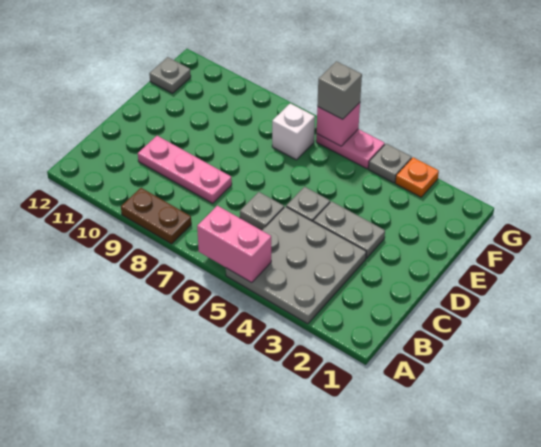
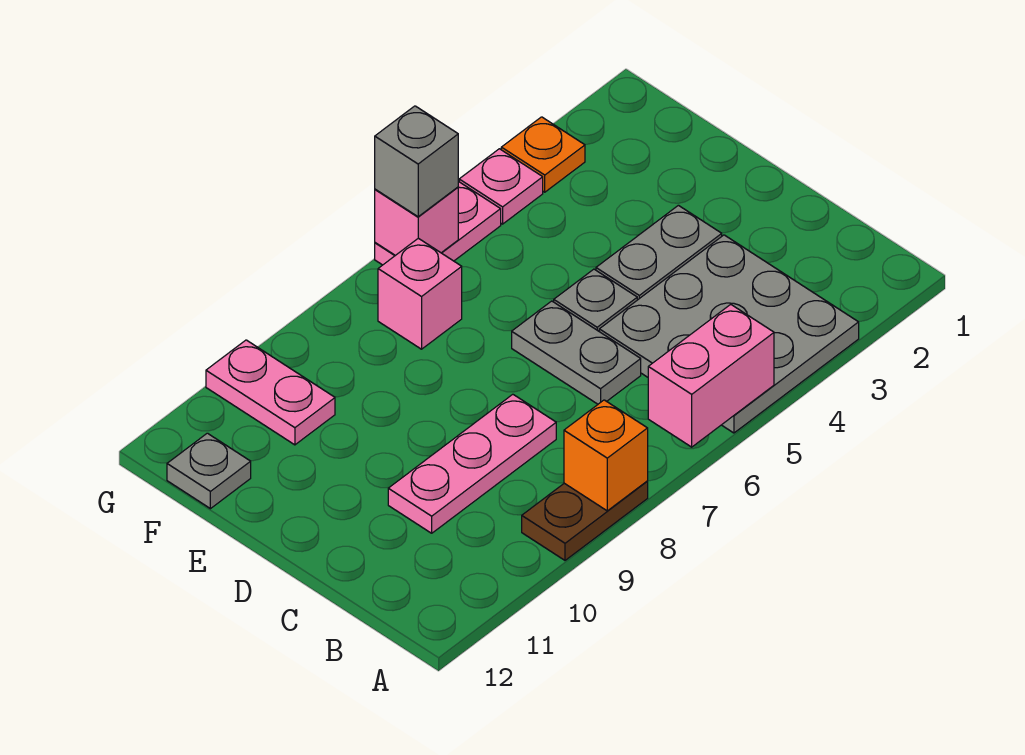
none -> orange brick A8 level 2
grey plate C6 level 1 -> grey plate C6:D6 level 1
white brick F7 level 1 -> pink brick F7 level 1
none -> pink plate F10:G10 level 1
grey plate G4 level 1 -> pink plate G4 level 1

